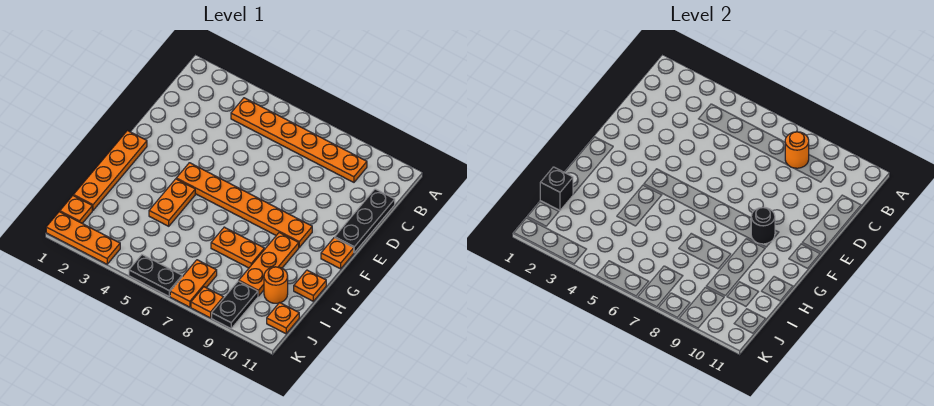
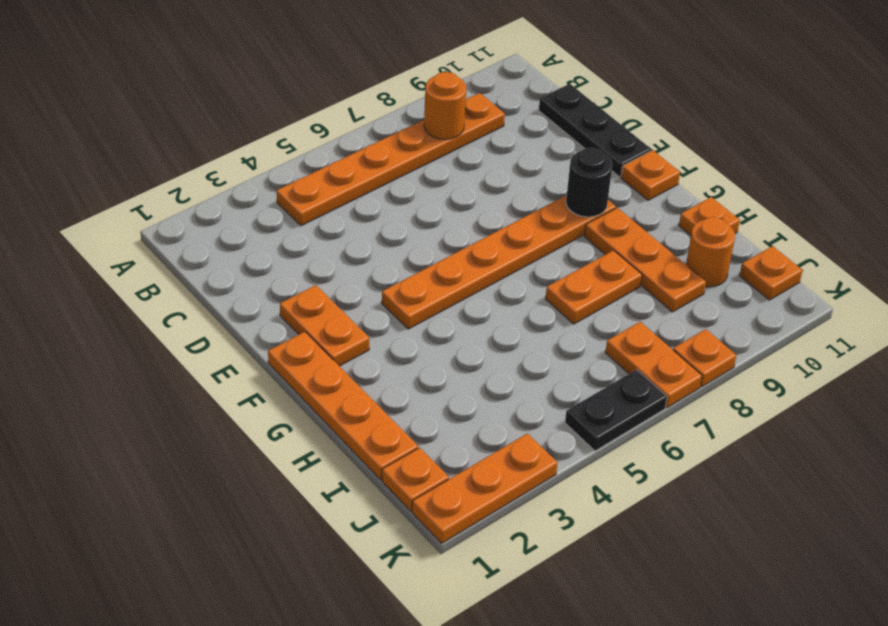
orange plate G4:H4 level 1 -> orange plate E2:F2 level 1
black brick I1 level 2 -> none
black plate J9:K9 level 1 -> none

